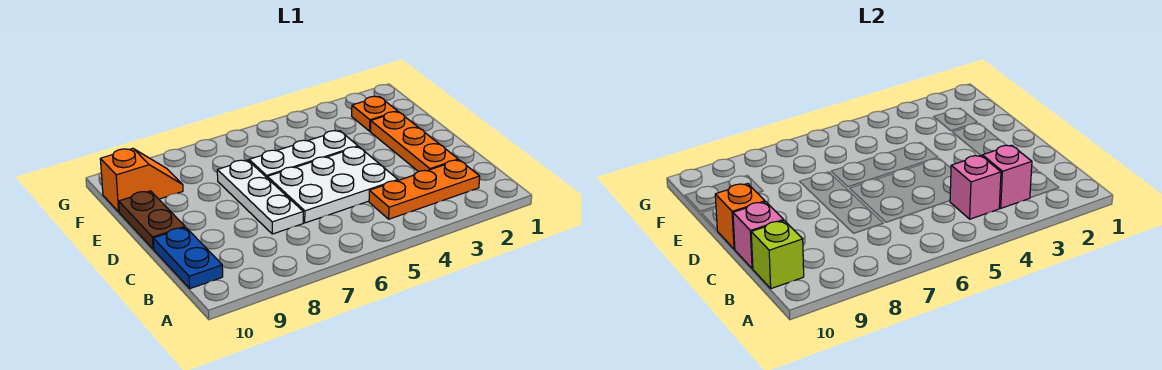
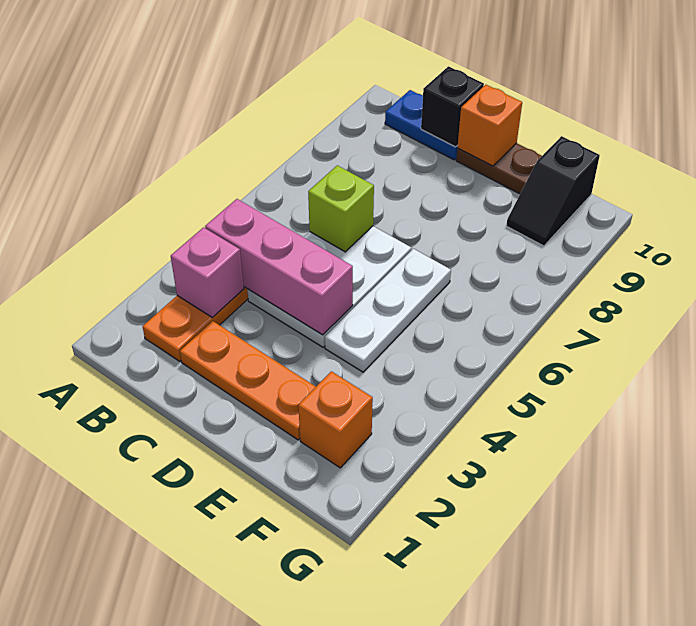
pink brick B4 level 2 -> pink brick B4:D4 level 2
lime brick B10 level 2 -> lime brick C6 level 2
white plate C7:E7 level 1 -> none
pink brick C10 level 2 -> black brick C10 level 2
orange plate F2 level 1 -> orange brick F2 level 1
orange slope F9:F10 level 1 top 10 -> black slope F9:F10 level 1 top 10

